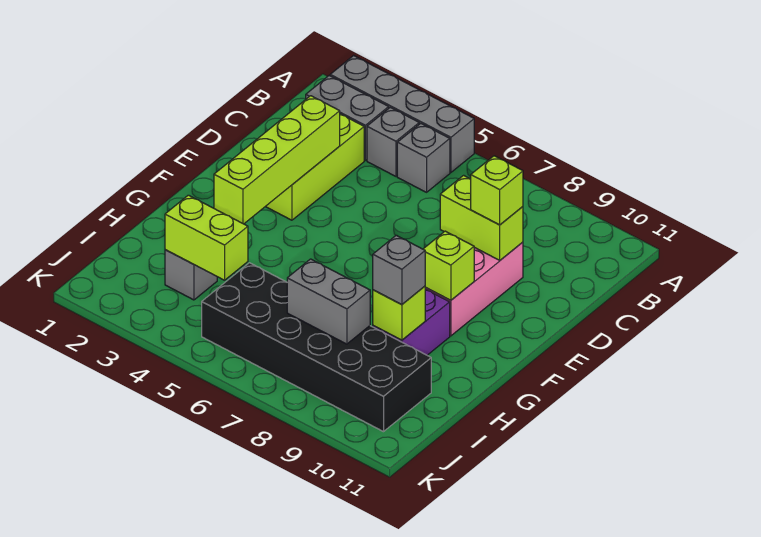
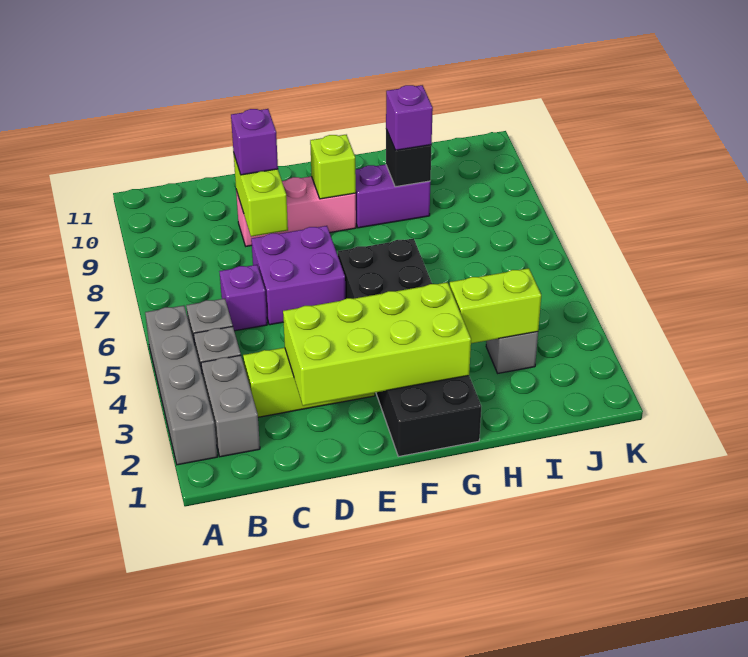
none -> purple brick C6 level 1
lime brick D3:G3 level 2 -> lime brick D2:G3 level 2
none -> purple brick D6:E7 level 1
lime brick D9 level 3 -> purple brick D9 level 3
lime brick H9 level 2 -> black brick H9 level 2
grey brick H9 level 3 -> purple brick H9 level 3
lime brick I3:I4 level 2 -> lime brick H3:I3 level 2
black brick I5:J10 level 1 -> black brick F1:G6 level 1
grey brick I7:I8 level 2 -> none

